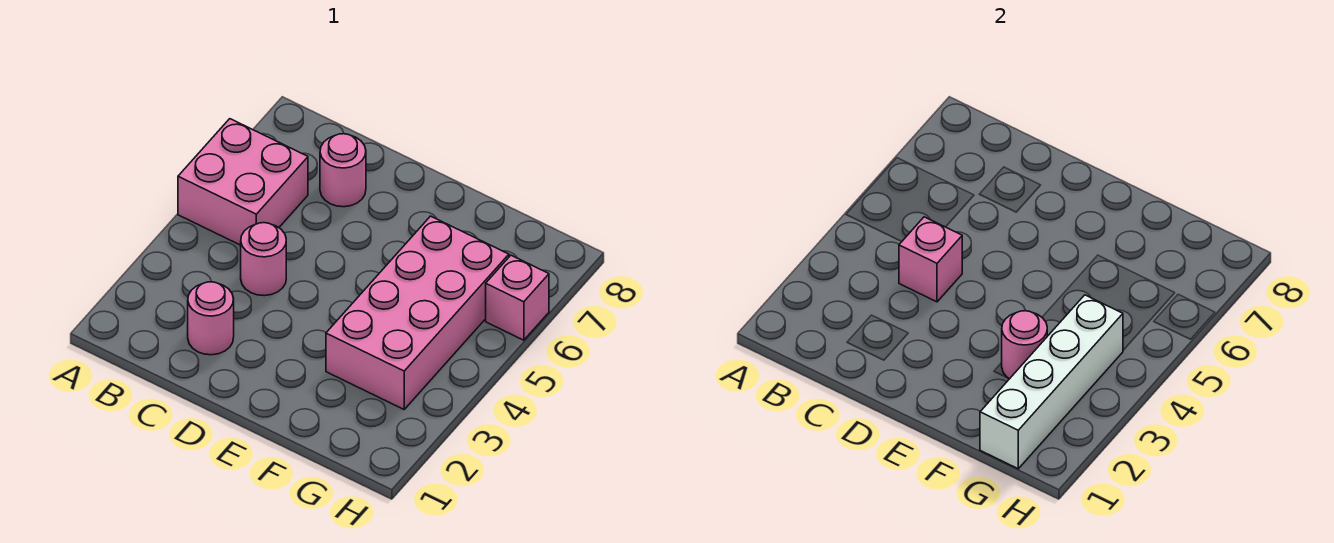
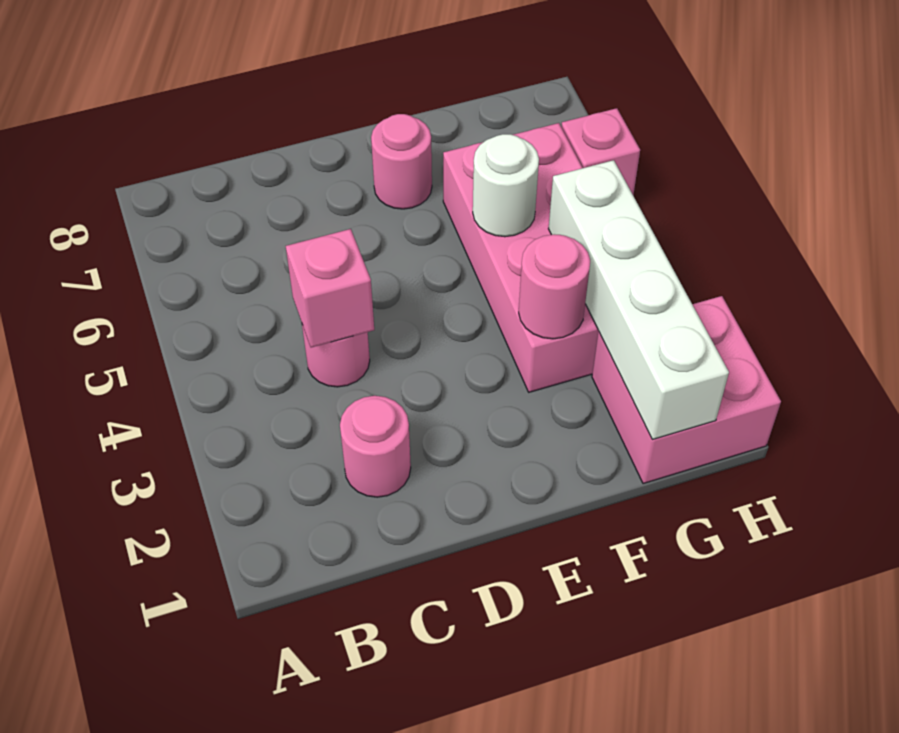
pink brick A5:B6 level 1 -> pink brick G1:H2 level 1
pink round brick C7 level 1 -> pink round brick E7 level 1
none -> white round brick F5 level 2

